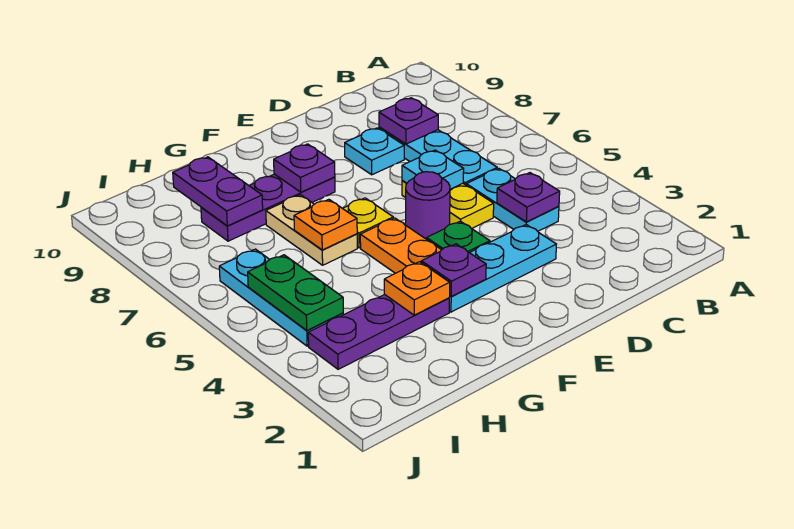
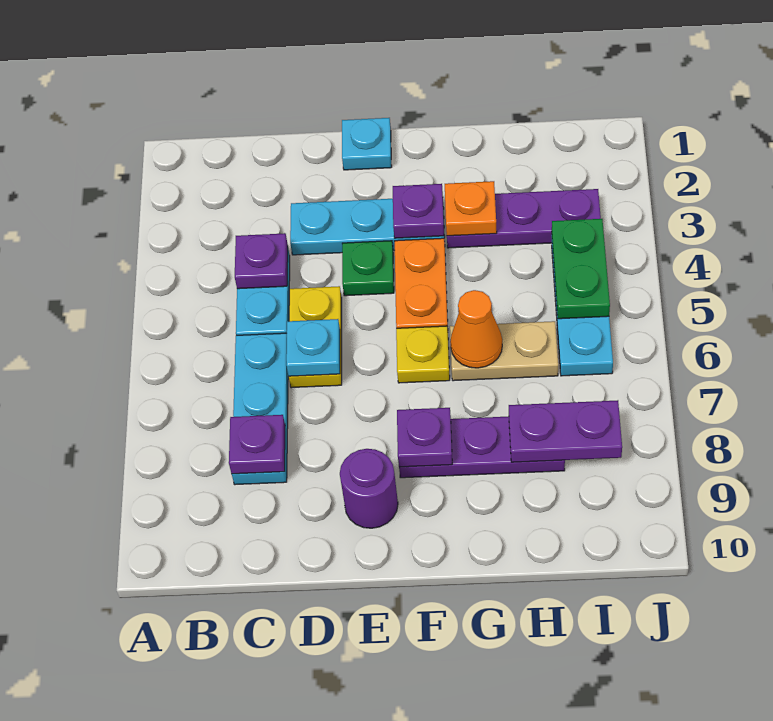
cyan plate D8 level 1 -> cyan plate E1 level 1
purple round brick E5 level 1 -> purple round brick E9 level 1
tan plate G6:G7 level 1 -> tan plate G6:H6 level 1
orange plate G6 level 2 -> orange cone G6 level 2
purple plate H8:H9 level 2 -> purple plate H8:I8 level 2

